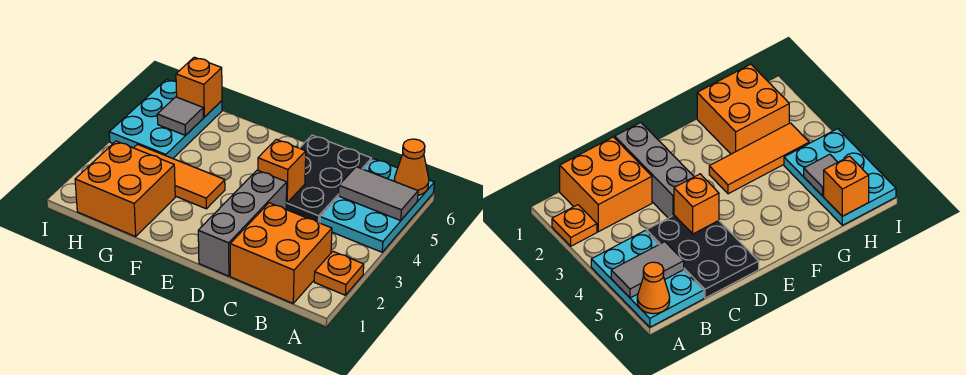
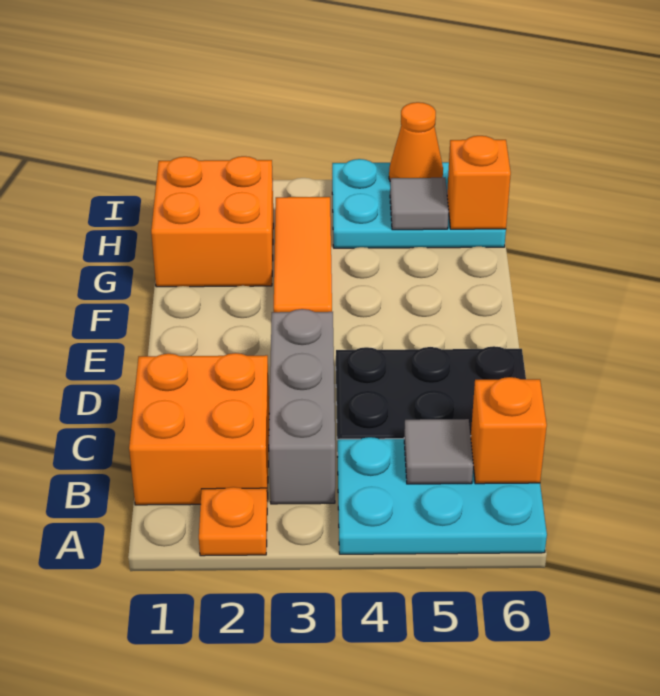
grey tile A5:B5 level 2 -> grey tile B5 level 2
orange cone A6 level 2 -> orange cone I5 level 2
grey brick D1:D3 level 1 -> grey brick B3:D3 level 1
orange brick D4 level 2 -> orange brick B6 level 2

